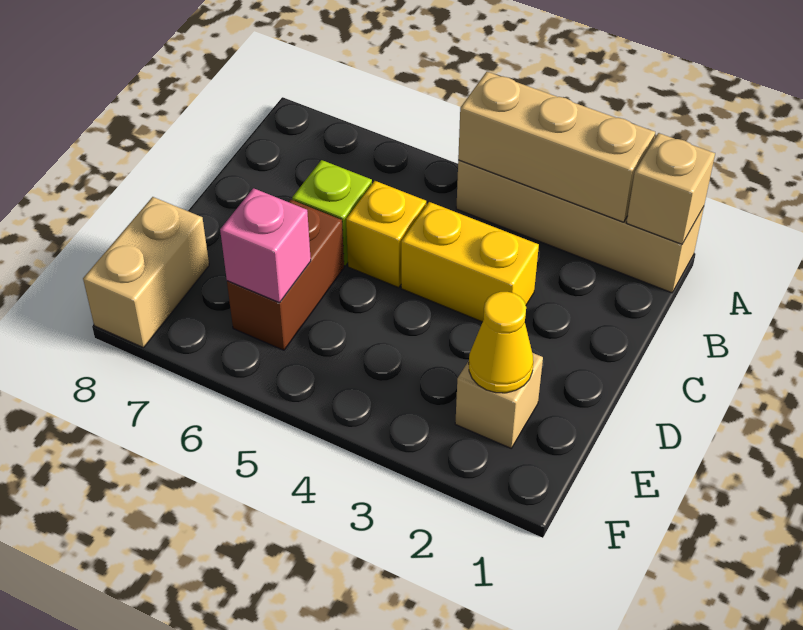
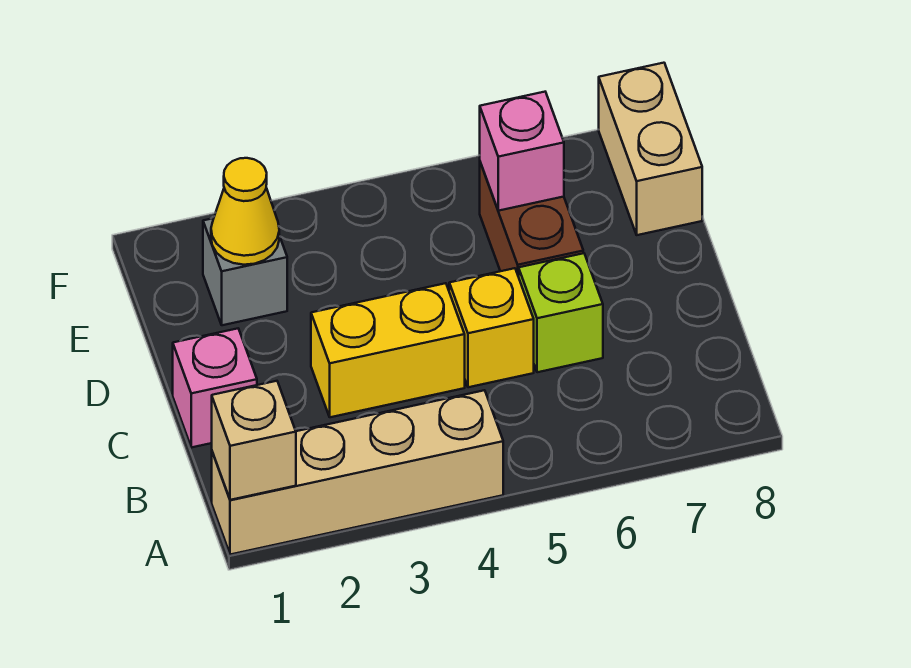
tan brick A2:A4 level 2 -> none
none -> pink brick C1 level 1
tan brick E2 level 1 -> grey brick E2 level 1

